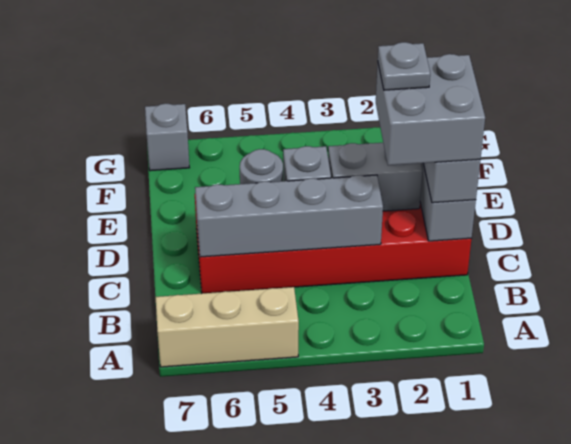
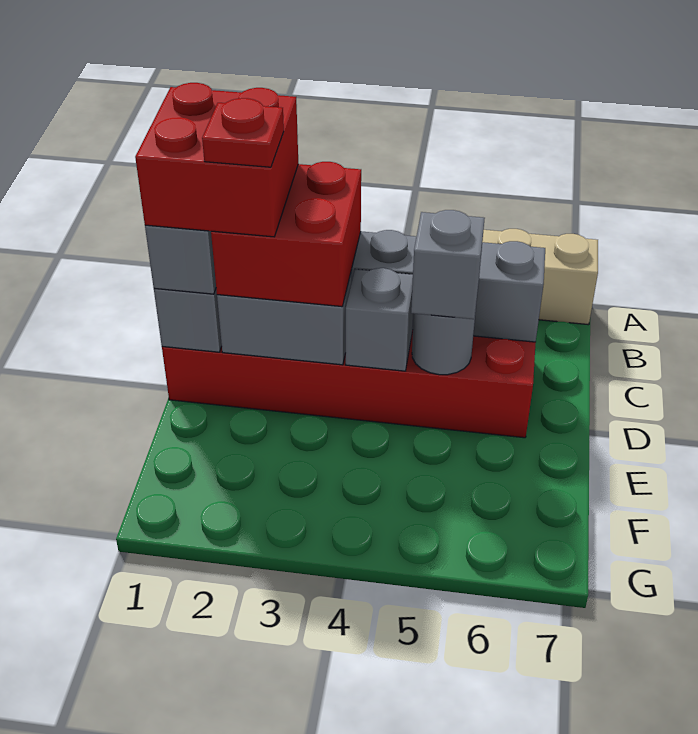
grey brick C1:D2 level 4 -> red brick C1:D2 level 4
none -> red brick C2:D3 level 3
grey plate D2 level 5 -> red plate D2 level 5
grey brick G7 level 1 -> grey brick D5 level 3

